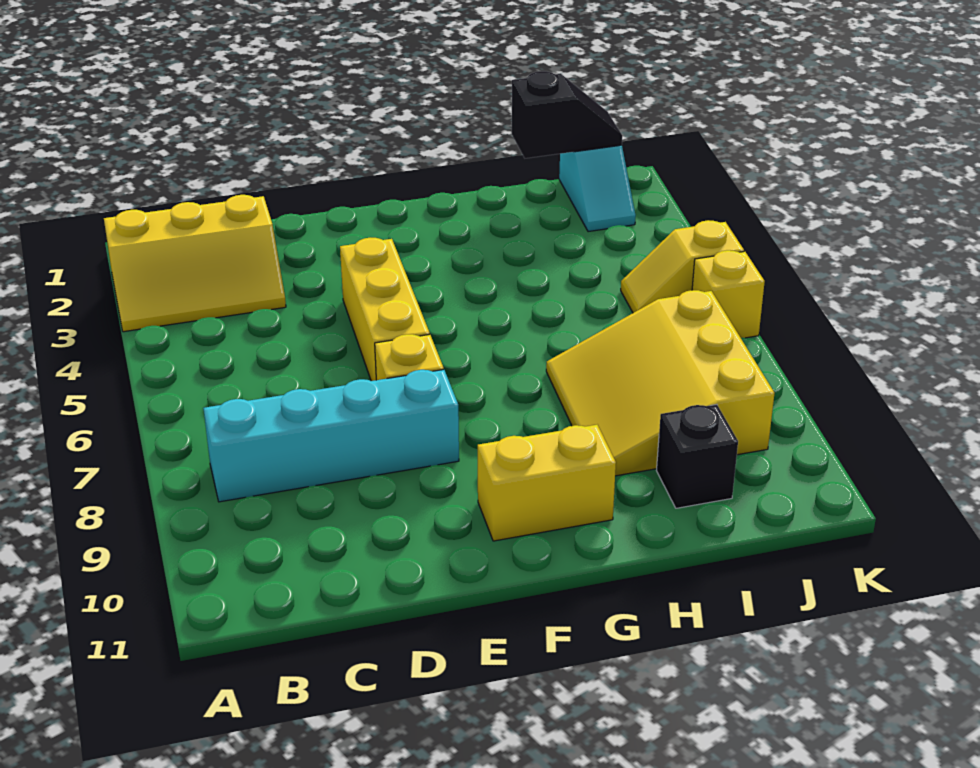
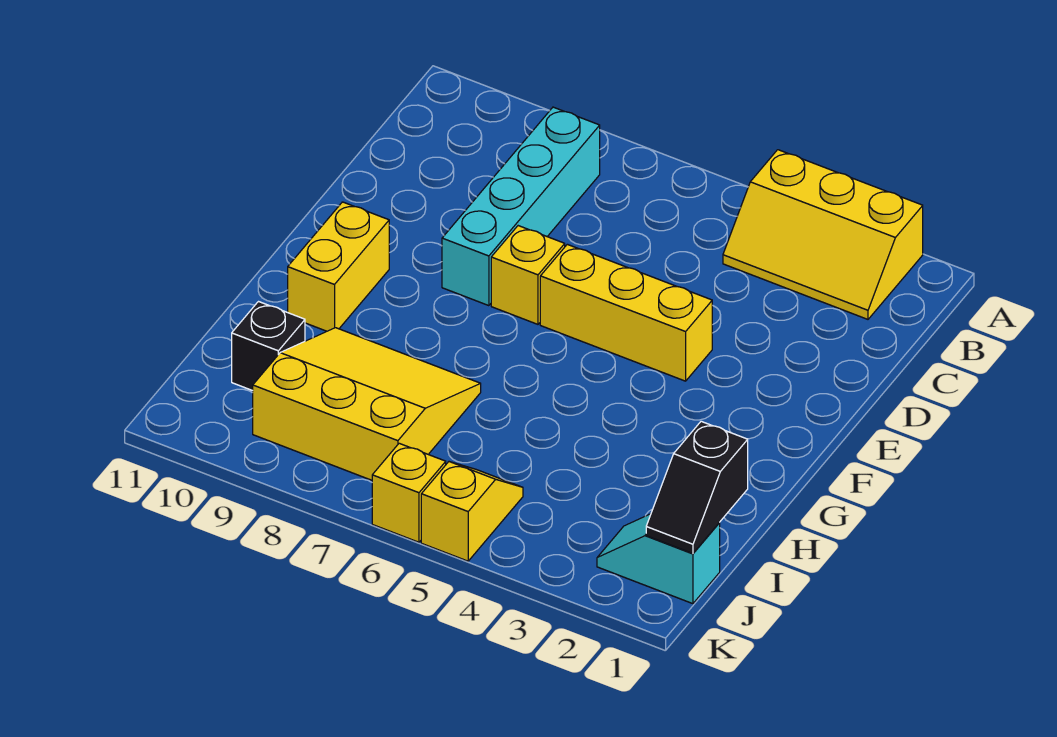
yellow slope A2:C3 level 1 top 2 -> yellow slope A2:B4 level 1 top A

